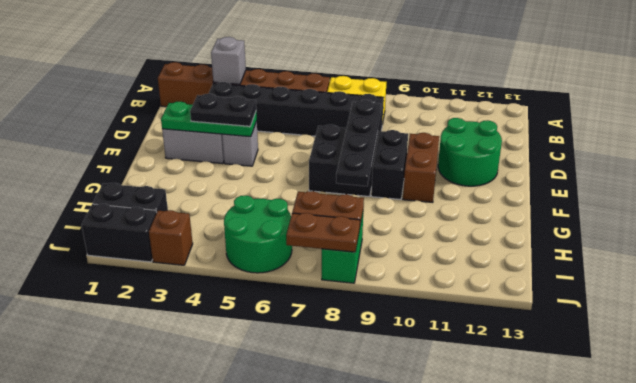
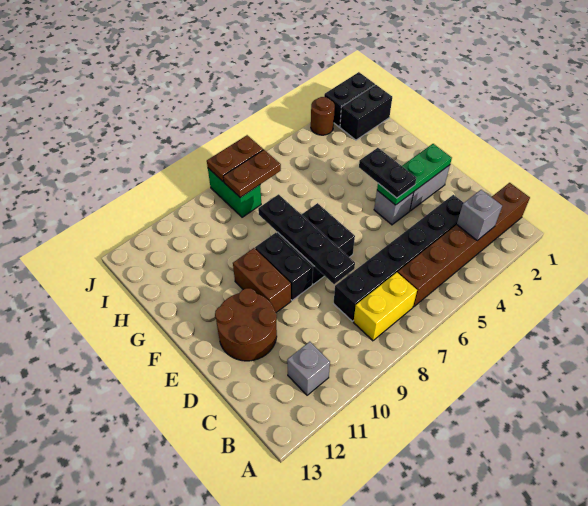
none -> grey brick B11 level 1
green round brick D11:E12 level 1 -> brown round brick D11:E12 level 1
black plate E3:E4 level 3 -> black plate E4:F4 level 3
green round brick I5:J6 level 1 -> none
brown brick J3 level 1 -> brown round brick J3 level 1

